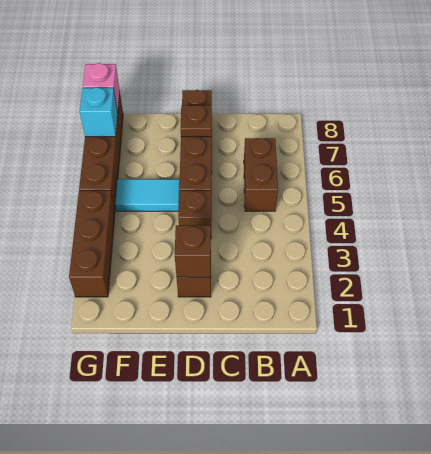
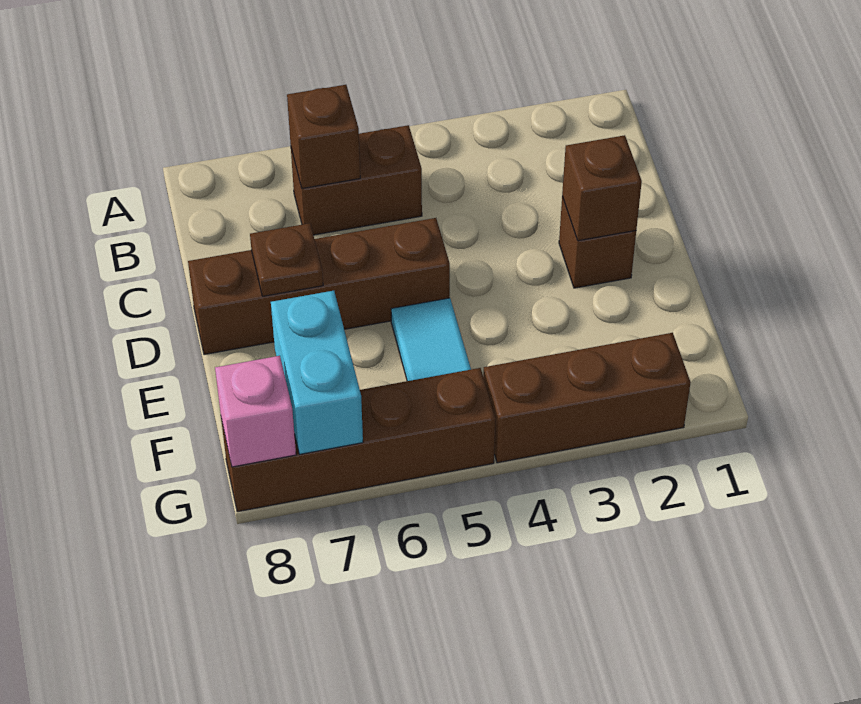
brown brick D4 level 1 -> brown brick B6 level 2
cyan brick G7 level 2 -> cyan brick F7:G7 level 2

